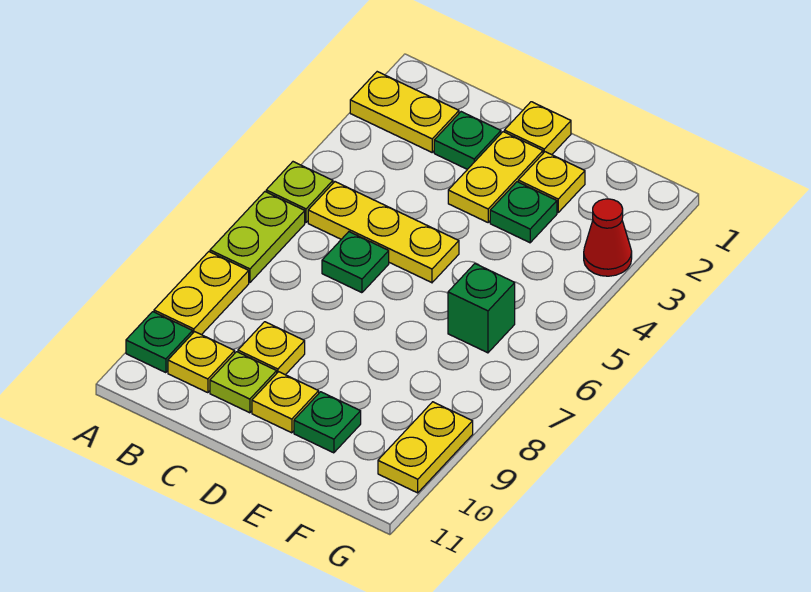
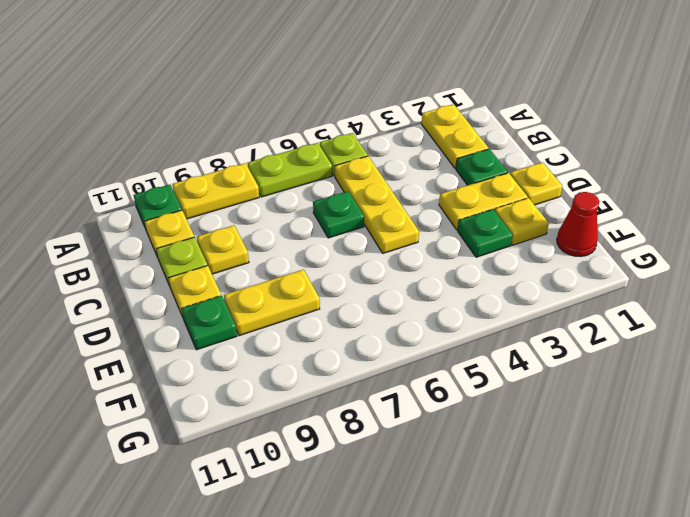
green brick F6 level 1 -> none
red cone G3 level 1 -> red cone F1 level 1
yellow plate G9:G10 level 1 -> yellow plate E8:E9 level 1

